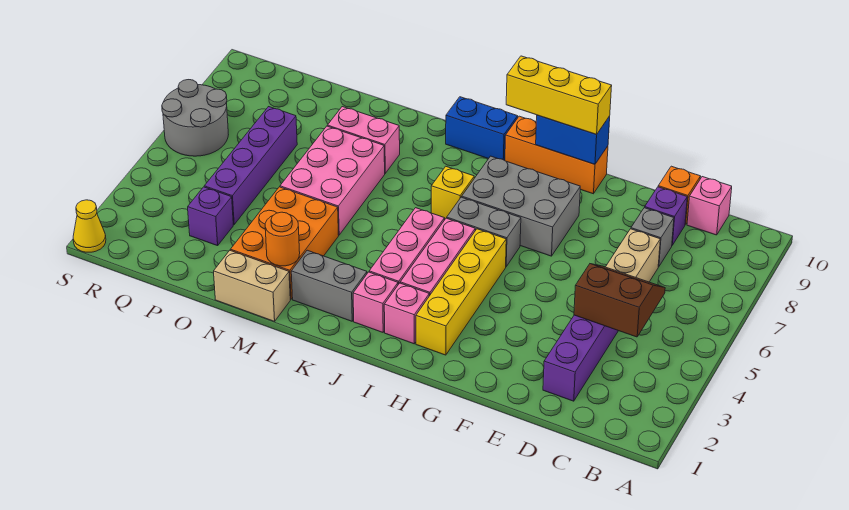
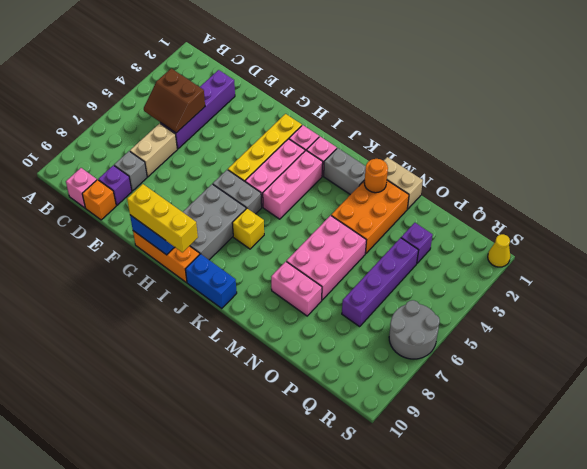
grey brick G7:I8 level 1 -> grey brick H7:I9 level 1

